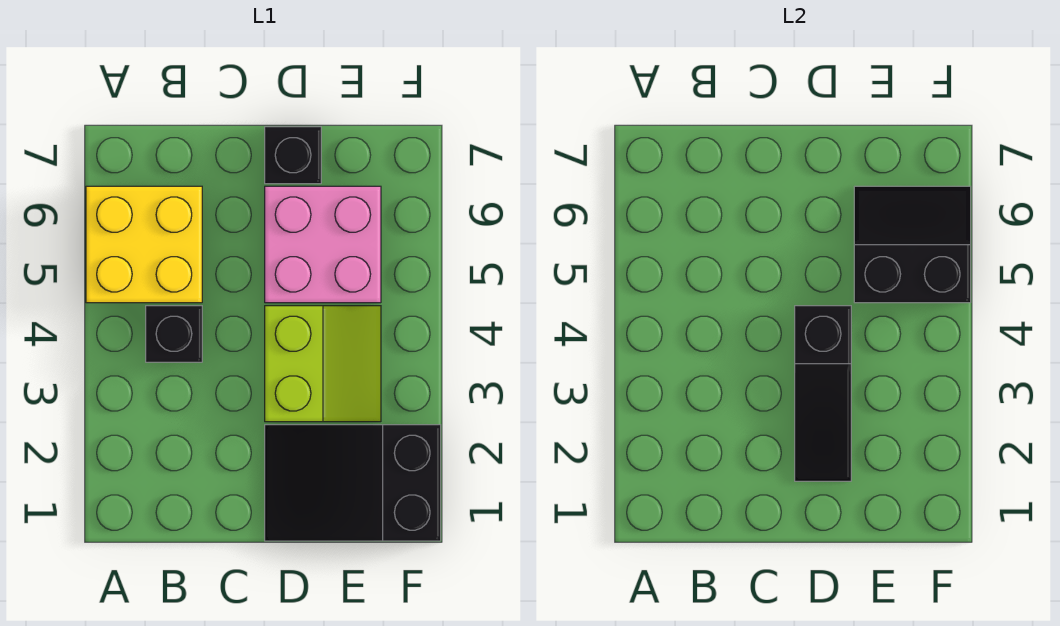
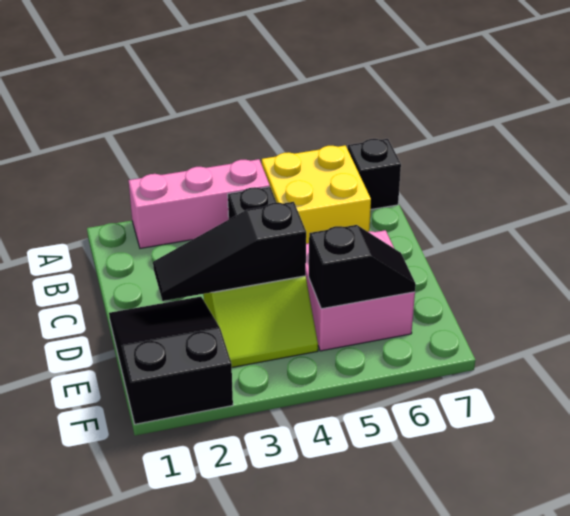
none -> pink brick A2:A4 level 1
black brick D7 level 1 -> black brick A7 level 1
black slope E5:F6 level 2 top 5 -> black slope E5:E6 level 2 top 5

